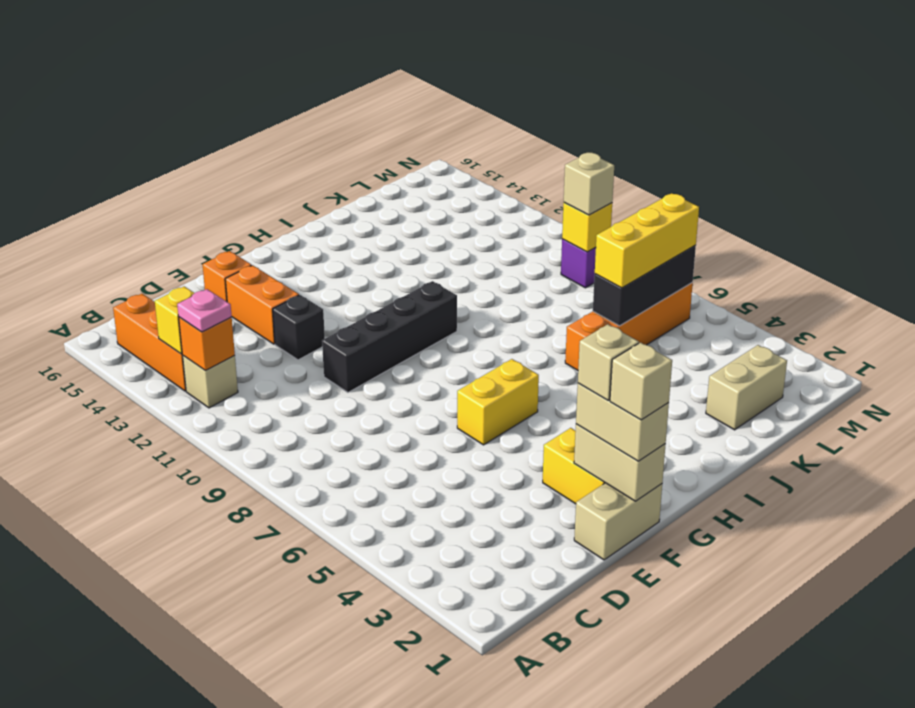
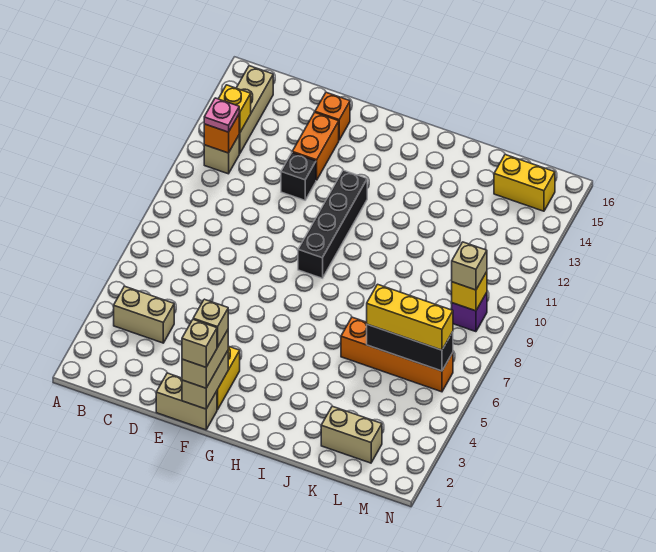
none -> tan brick B4:C4 level 1
orange brick B13:B15 level 1 -> tan brick B13:B15 level 1
black brick E10:H10 level 1 -> black brick G9:G12 level 1
yellow brick F6:G6 level 1 -> yellow brick L15:M15 level 1

